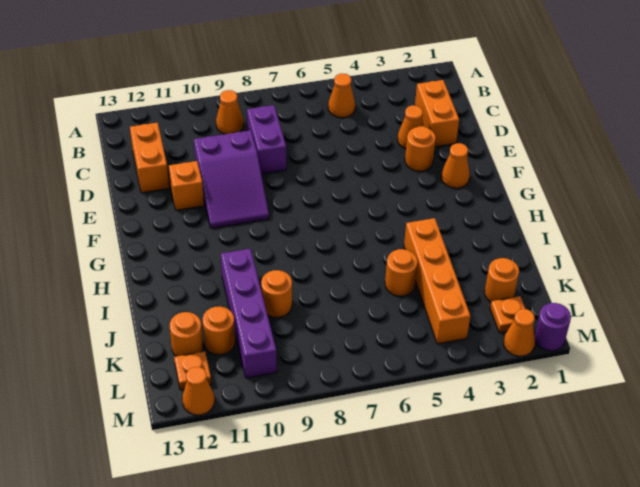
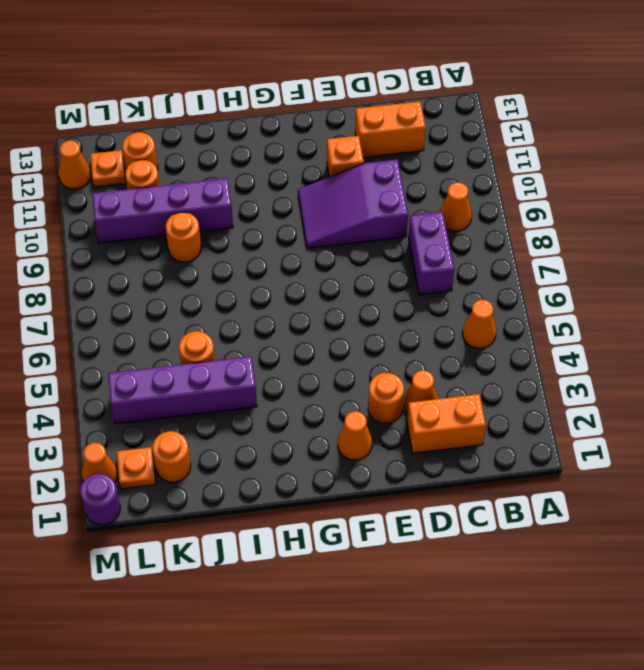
purple brick C8:D8 level 1 -> purple brick C7:C8 level 1
orange brick I4:L4 level 1 -> purple brick I4:L4 level 1

